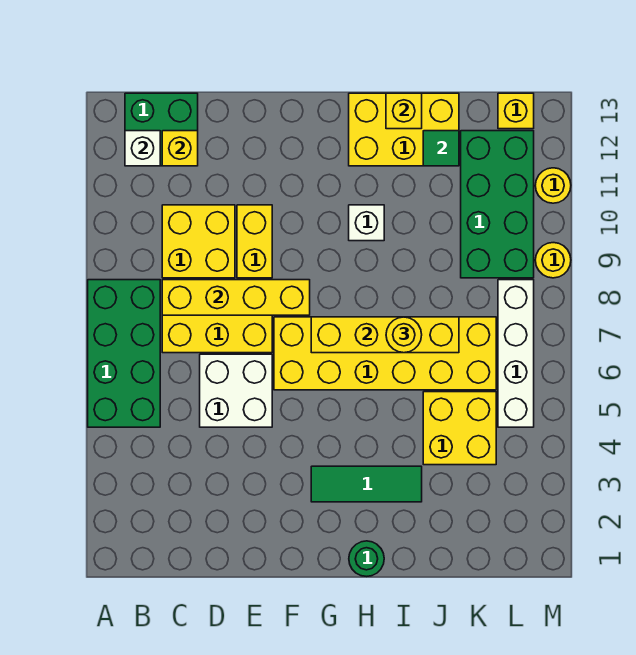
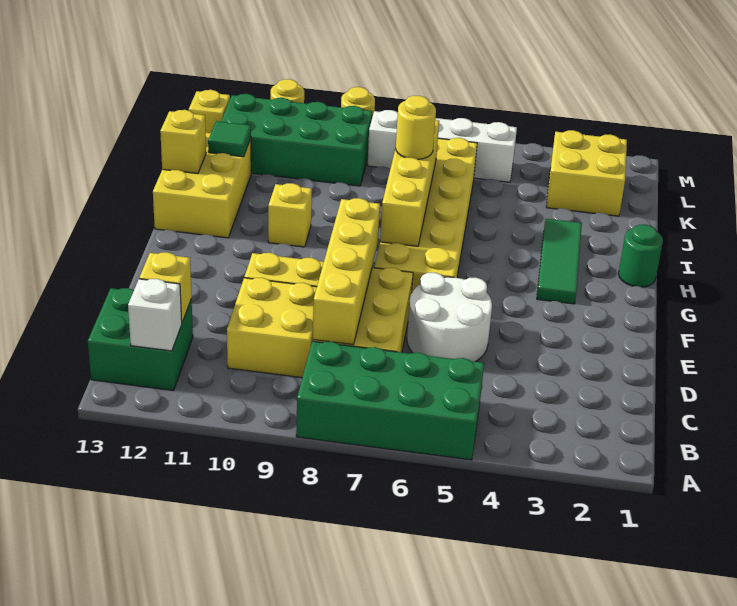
white brick D5:E6 level 1 -> white round brick D5:E6 level 1
white brick H10 level 1 -> yellow brick H10 level 1
yellow brick J4:K5 level 1 -> yellow brick K2:L3 level 1

